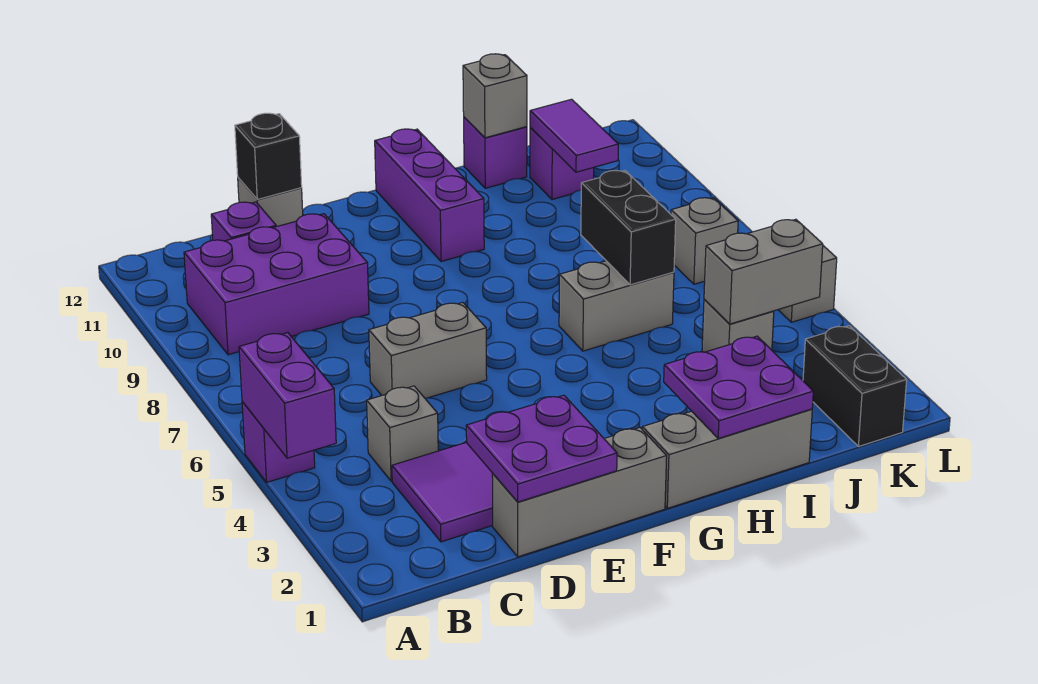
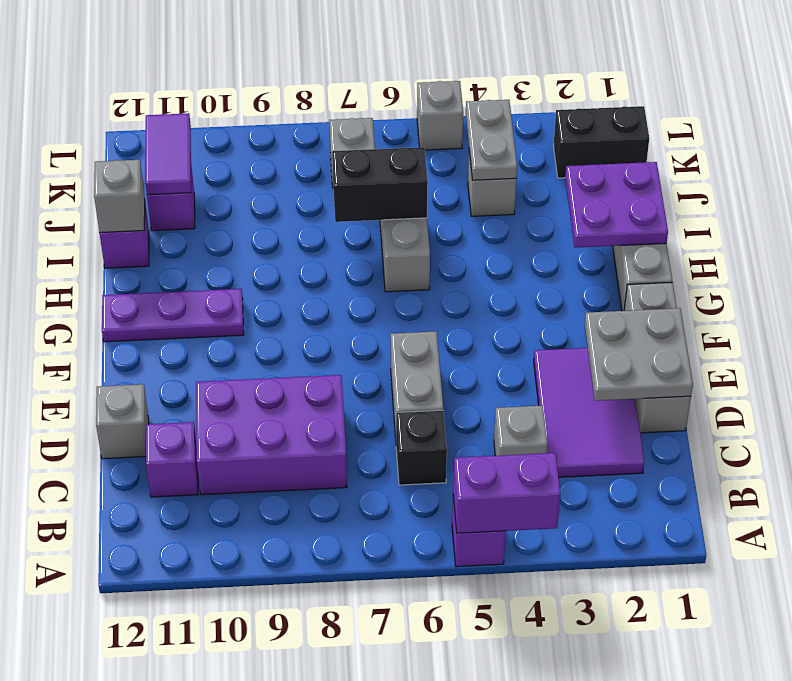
purple brick B9:D10 level 1 -> purple brick C8:D10 level 1
purple plate D1:E2 level 2 -> grey plate D1:E2 level 2
black brick D12 level 2 -> black brick C6 level 1
purple brick G10:G12 level 1 -> purple plate G10:G12 level 1
grey brick J4:K4 level 2 -> grey plate J4:K4 level 2
purple tile J10:J11 level 2 -> purple tile J11:K11 level 2

